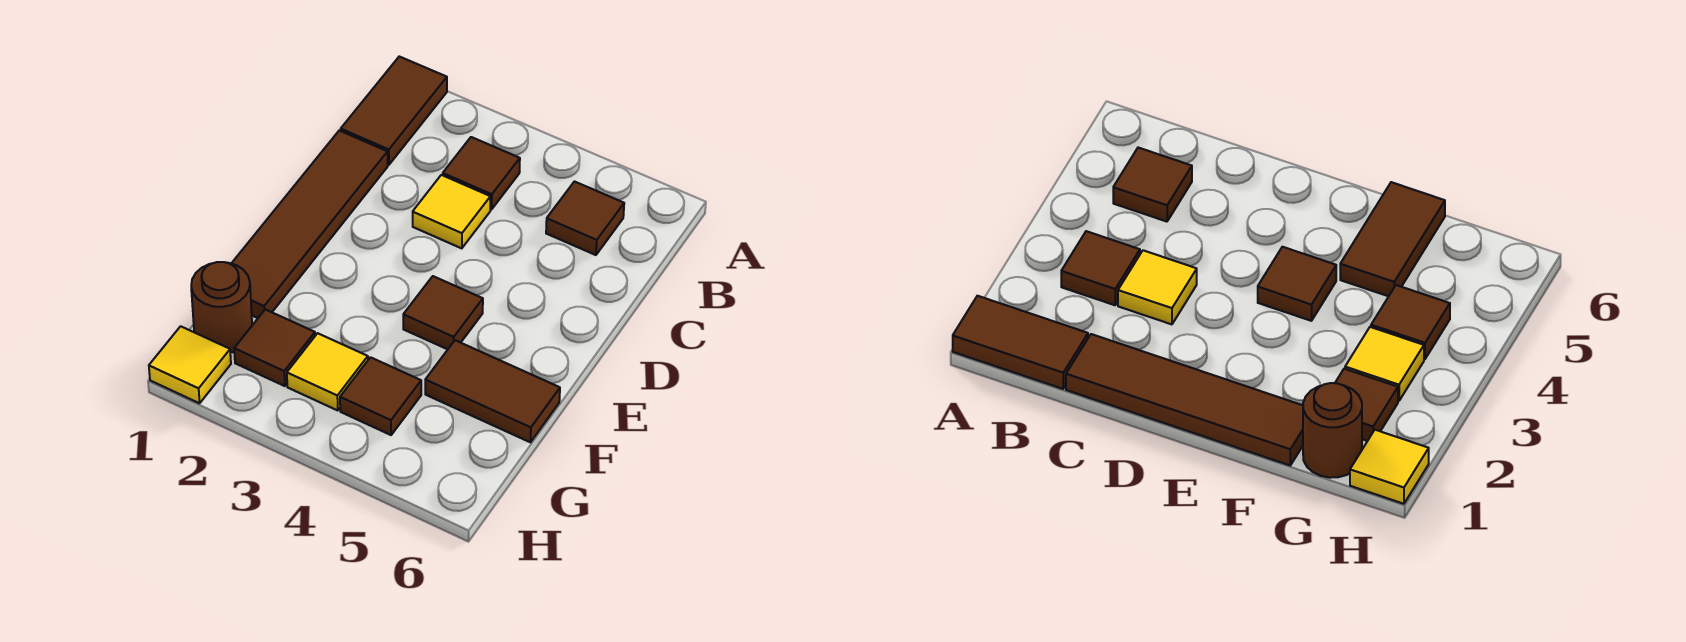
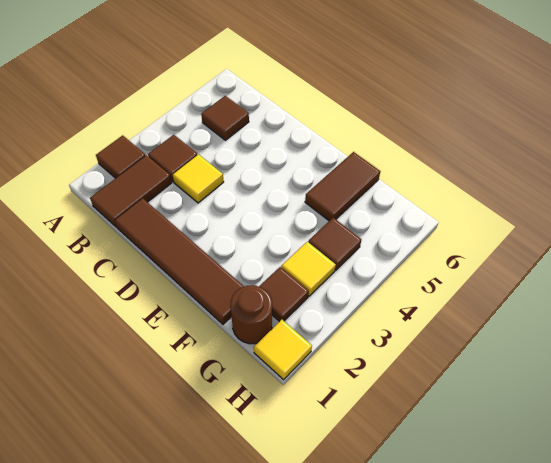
brown tile A1:B1 level 1 -> brown tile B1:B2 level 1
brown tile E4 level 1 -> brown tile A2 level 1

